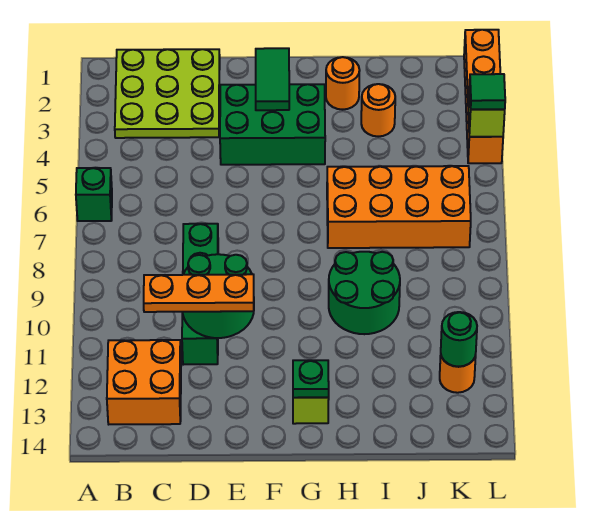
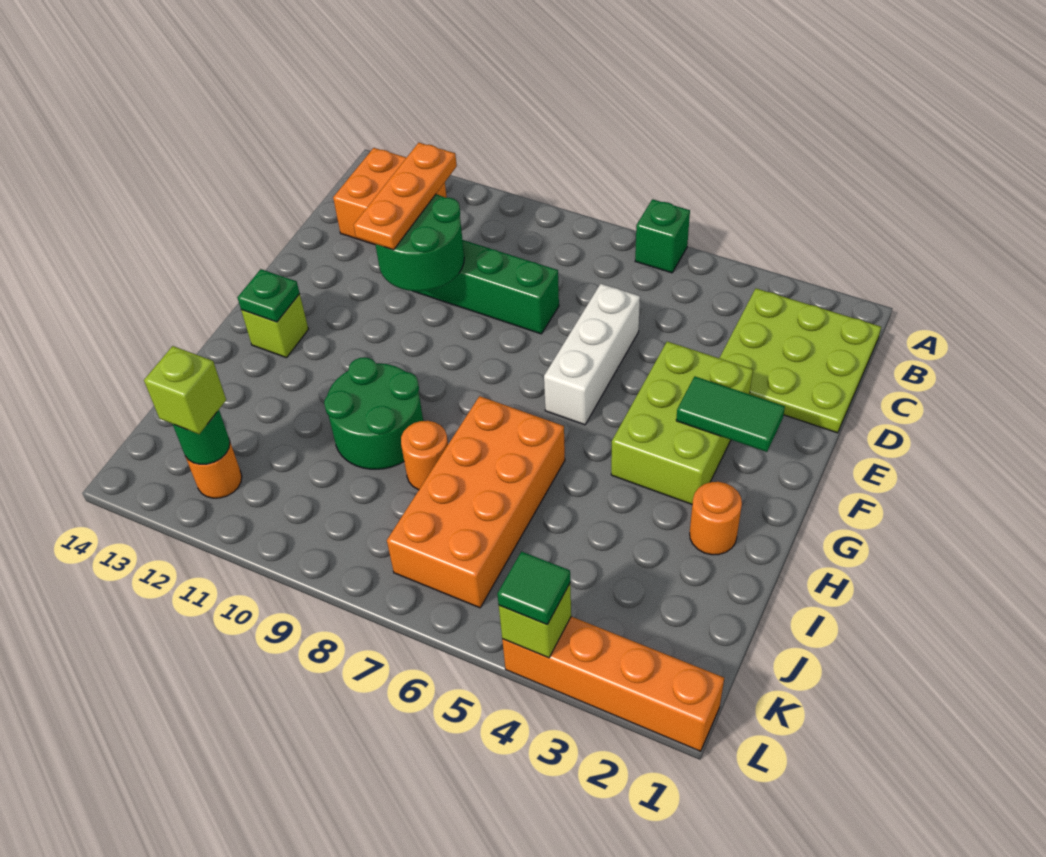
none -> white brick D6:F6 level 1
green brick E3:G4 level 1 -> lime brick E3:G4 level 1
orange round brick I3 level 1 -> orange round brick I8 level 1
none -> lime brick K12 level 3

